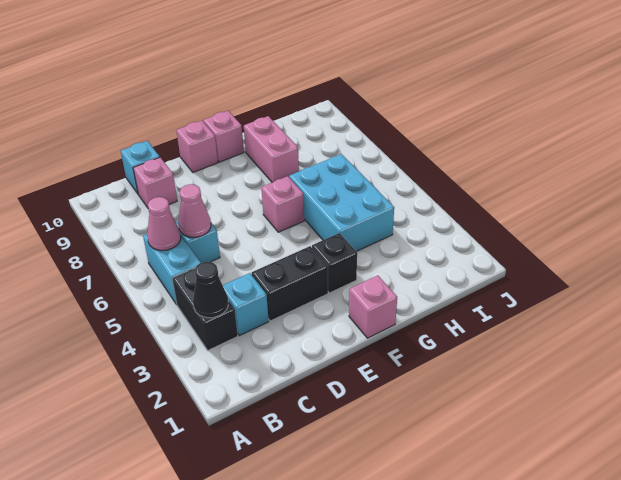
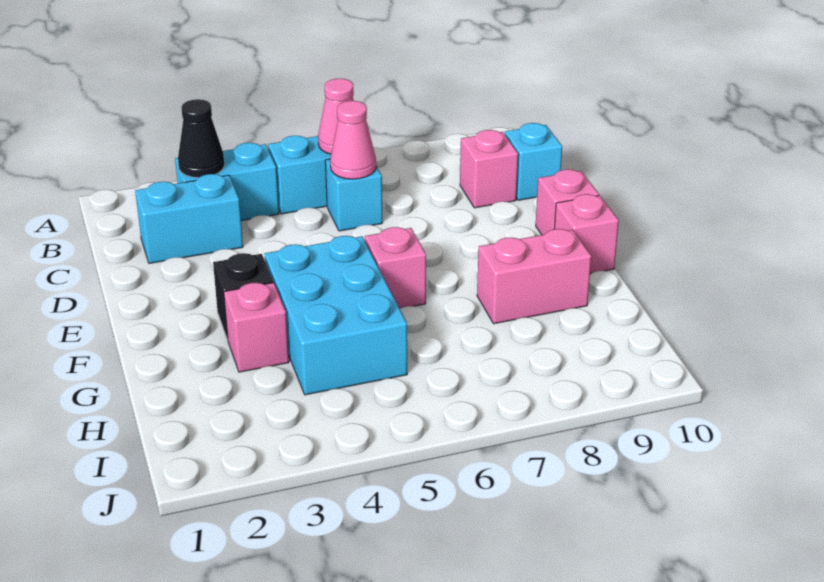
black brick B3:B4 level 1 -> cyan brick B3:B4 level 1
cyan brick C3 level 1 -> cyan brick C2:C3 level 1
black brick D3:E3 level 1 -> none
pink brick F1 level 1 -> pink brick G3 level 1
cyan brick G4:H6 level 1 -> cyan brick F4:H5 level 1

